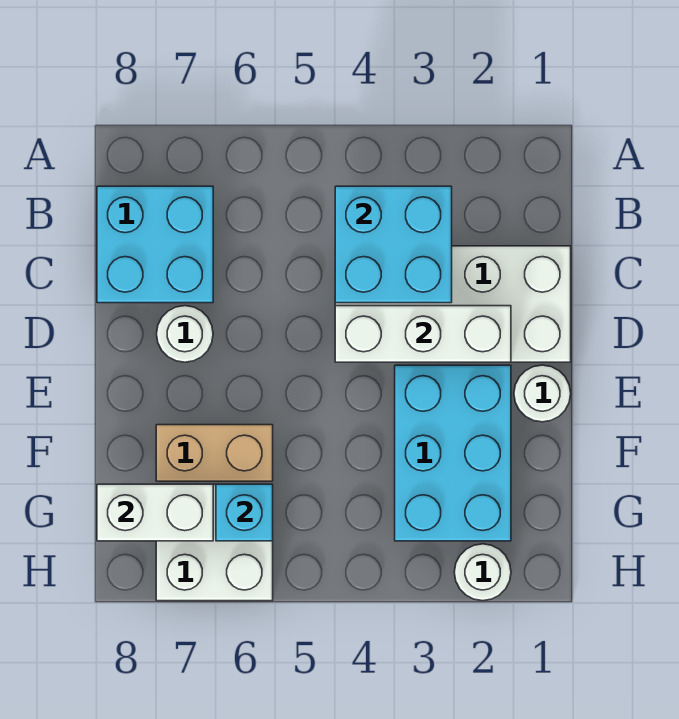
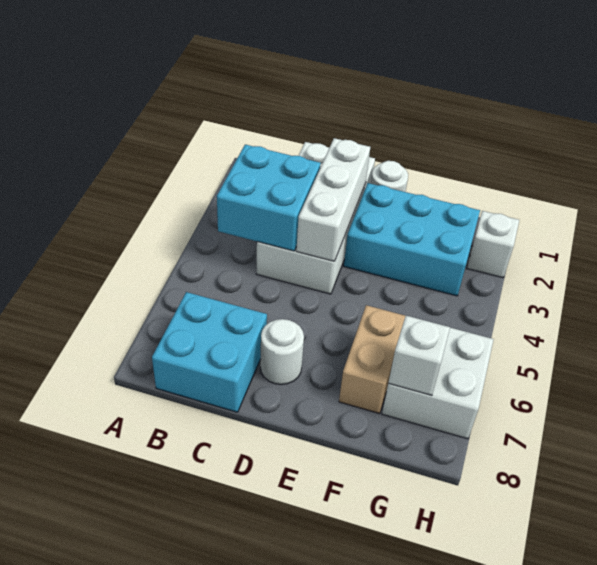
cyan brick G6 level 2 -> none
white brick G7:G8 level 2 -> white brick G7 level 2
white round brick H2 level 1 -> white brick H2 level 1

